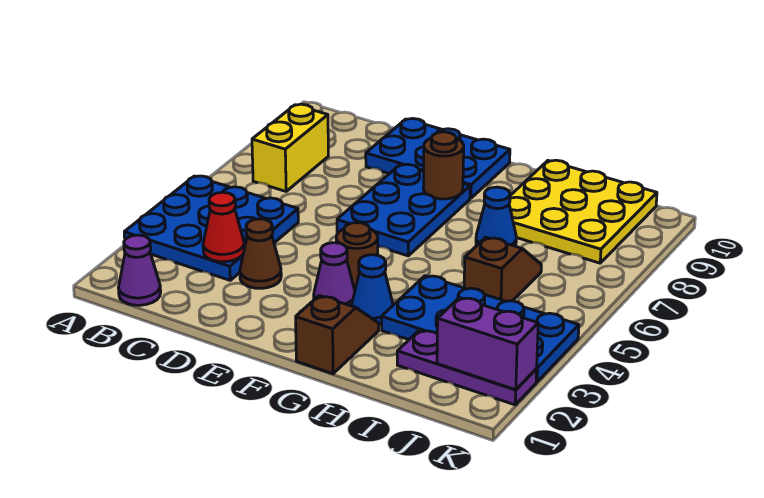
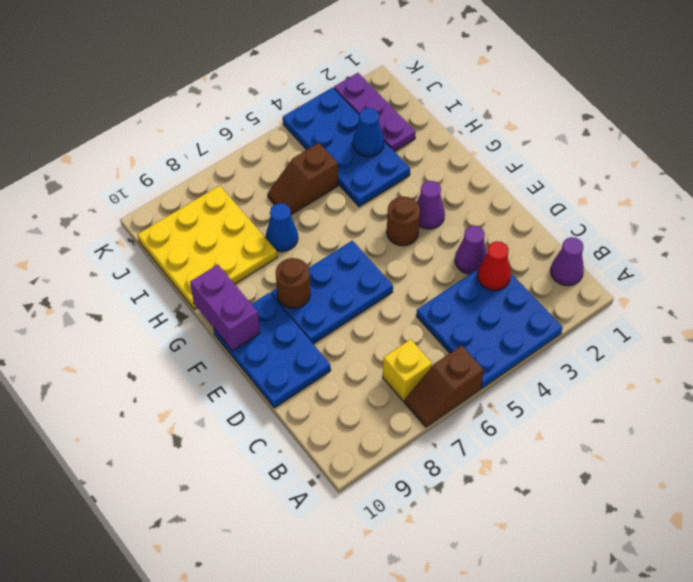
yellow brick B7:B8 level 1 -> yellow brick B7 level 1
brown cone D3 level 1 -> purple cone D3 level 1
brown slope G1:G2 level 1 top 1 -> brown slope A6:A7 level 1 top 6
blue cone G3 level 1 -> blue cone I3 level 2
purple brick J2:K2 level 2 -> purple brick F10:G10 level 2

